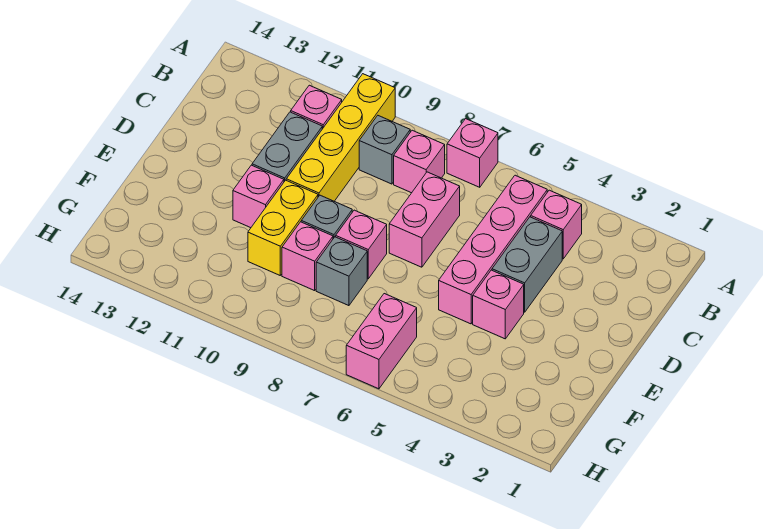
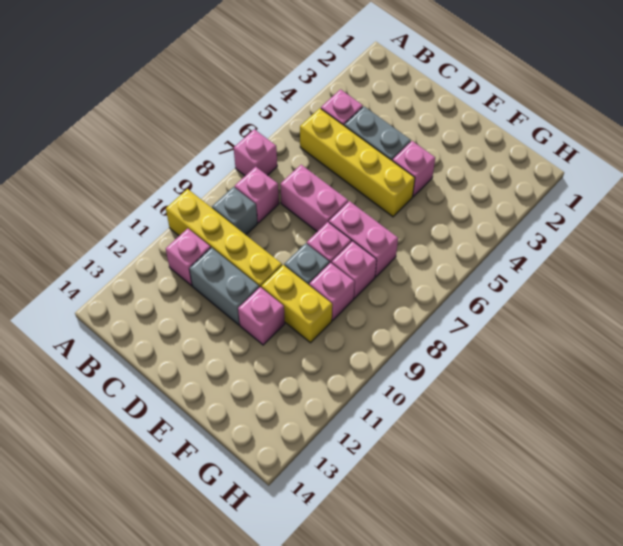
pink brick B5:E5 level 1 -> yellow brick B5:E5 level 1
grey brick F8 level 1 -> pink brick F8 level 1
pink brick G6:H6 level 1 -> pink brick E7:F7 level 1

